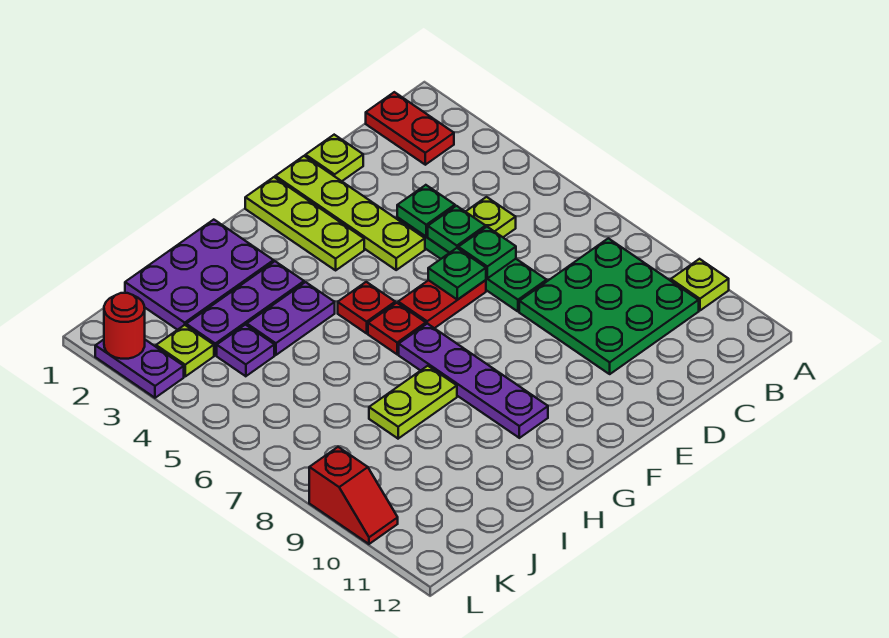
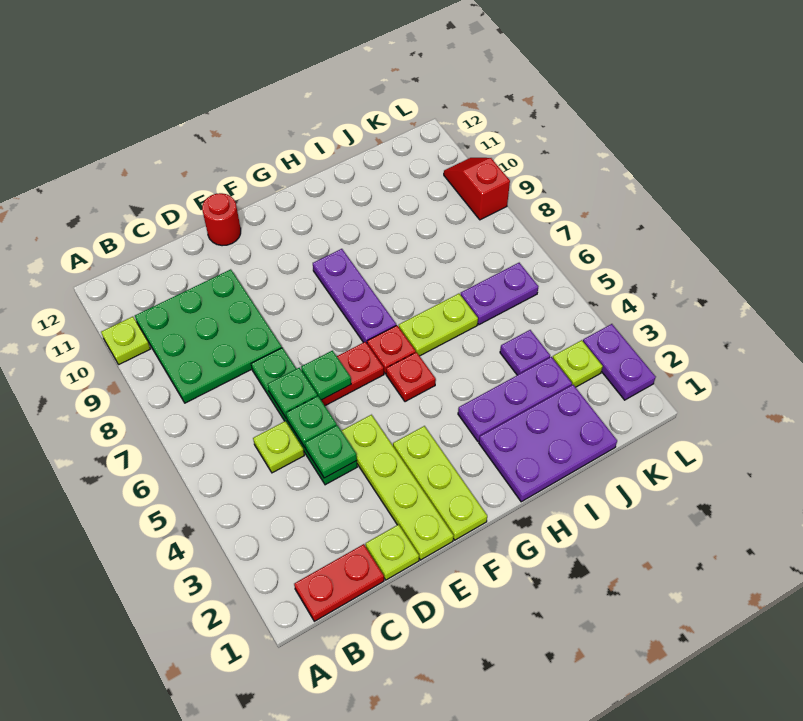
red plate B1:B2 level 1 -> red plate B1:C1 level 1
purple plate G7:G10 level 1 -> purple plate G7:G9 level 1
purple plate H4:I4 level 1 -> purple plate J6:K6 level 1
lime plate H8:I8 level 1 -> lime plate H6:I6 level 1
red round brick L2 level 2 -> red round brick E12 level 1

